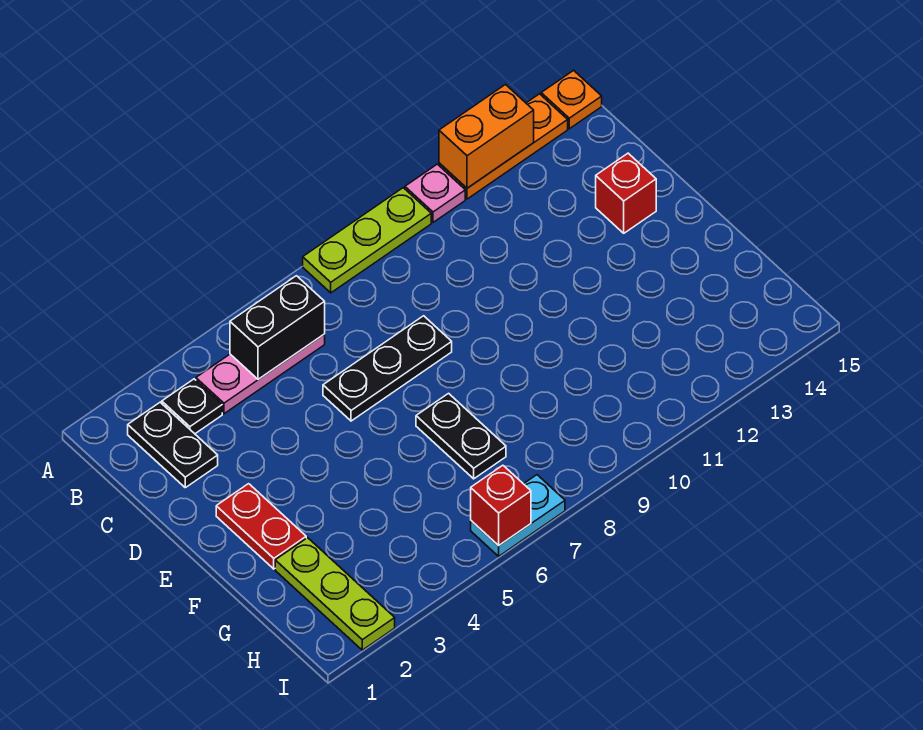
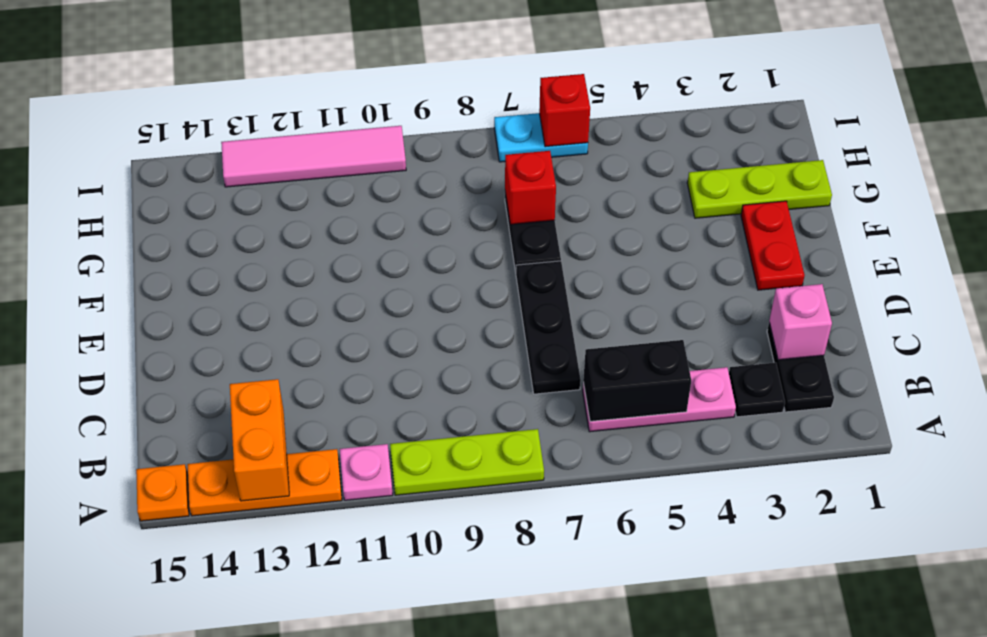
orange brick A12:A13 level 2 -> orange brick A13:B13 level 2
none -> pink brick C2 level 2
black plate D6:D8 level 1 -> black plate C7:E7 level 1
red brick D14 level 1 -> red brick G7 level 2
lime plate G2:I2 level 1 -> lime plate G1:G3 level 1
none -> pink tile I10:I13 level 1

